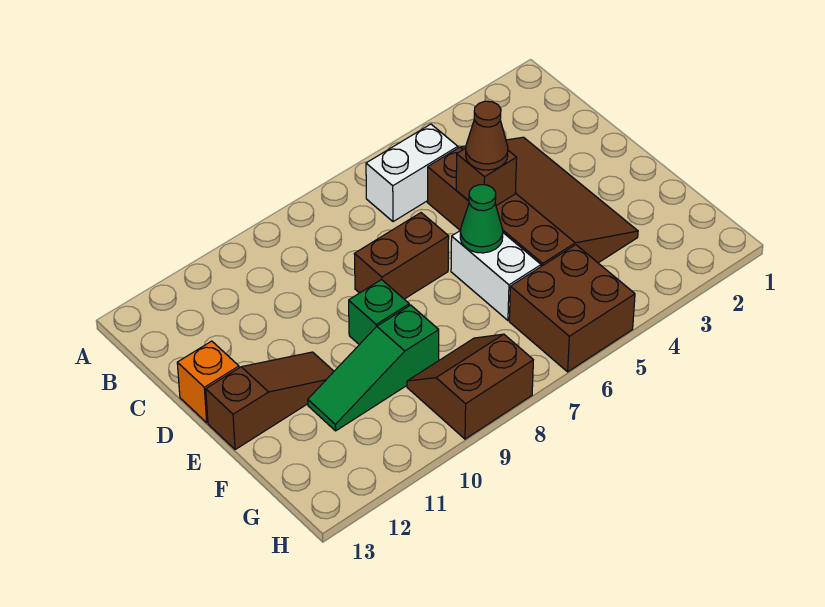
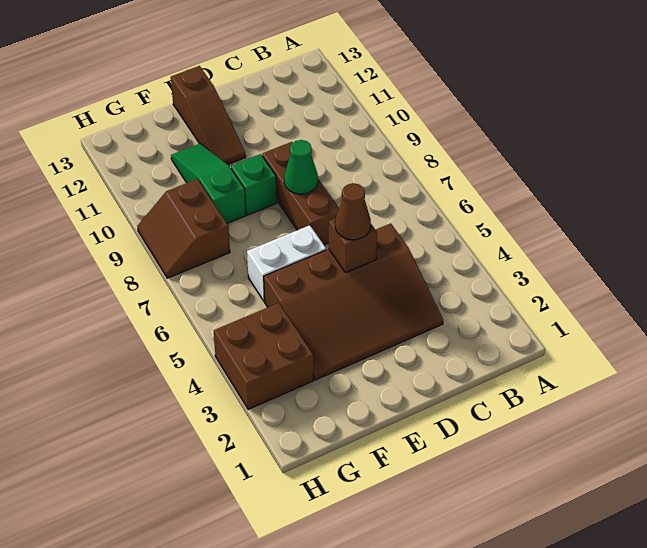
white brick B5:B6 level 1 -> none
brown brick D7:D8 level 1 -> brown brick D7:D9 level 1
orange brick D13 level 1 -> none
green cone E6 level 2 -> green cone D8 level 2
brown brick G5:H6 level 1 -> brown brick G3:H4 level 1
brown slope G8:H9 level 1 top H -> brown slope G8:H9 level 1 top G

